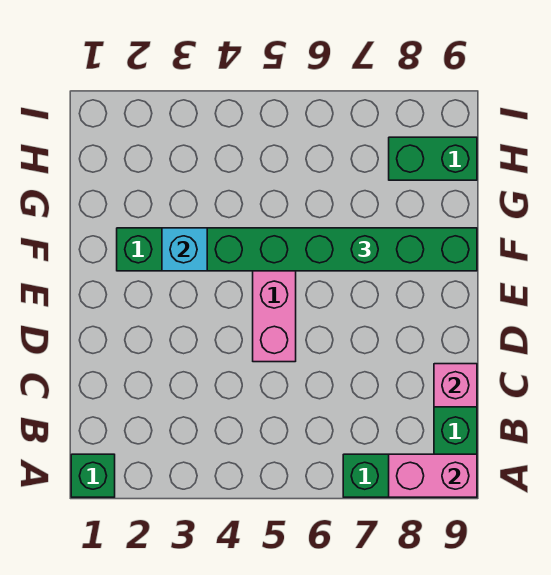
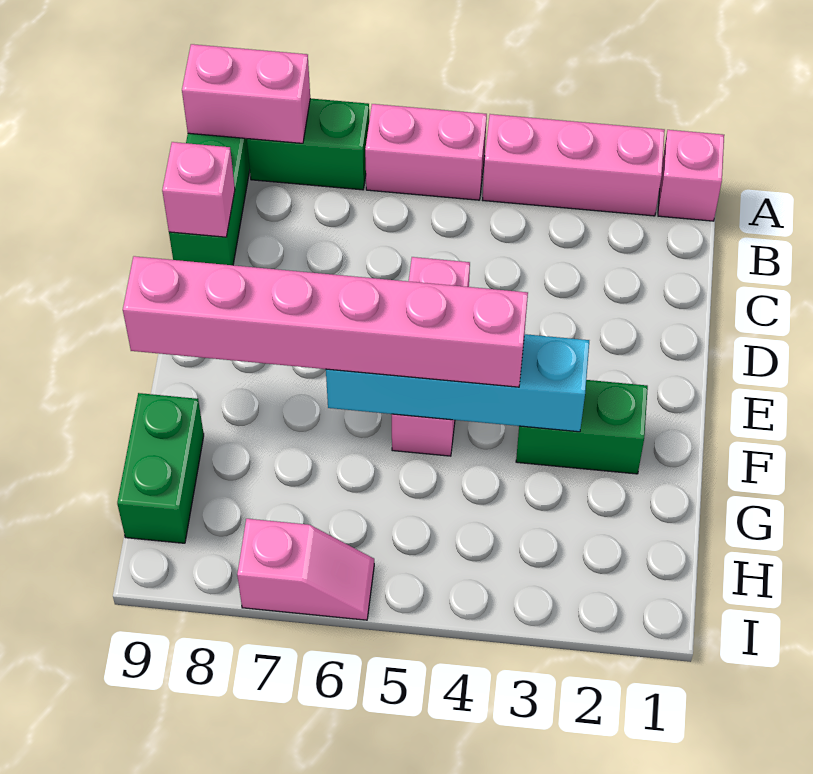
green brick A1 level 1 -> pink brick A1 level 1
none -> pink brick A2:A4 level 1
none -> pink brick A5:A6 level 1
green brick F4:F9 level 3 -> pink brick F4:F9 level 3
green brick H8:H9 level 1 -> green brick G9:H9 level 1
none -> pink slope I6:I7 level 1 top 7

